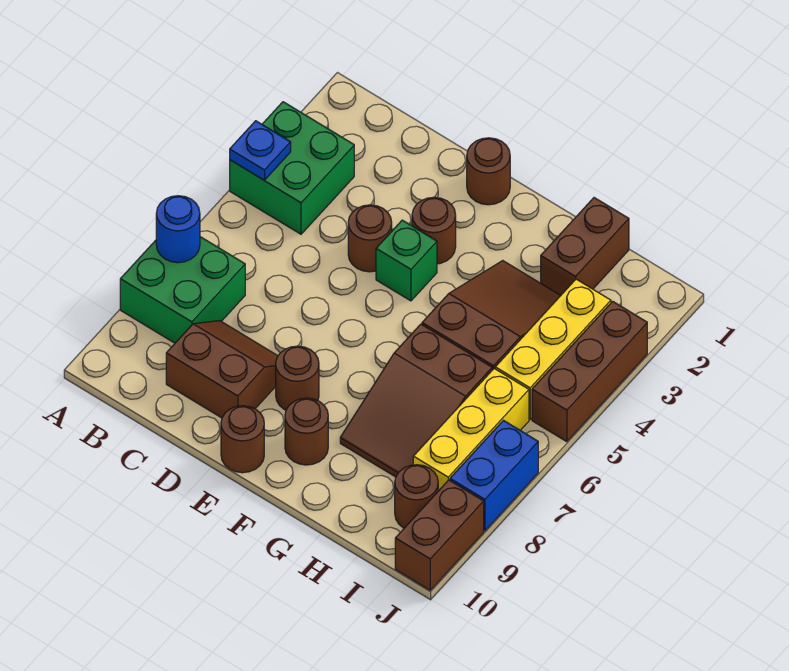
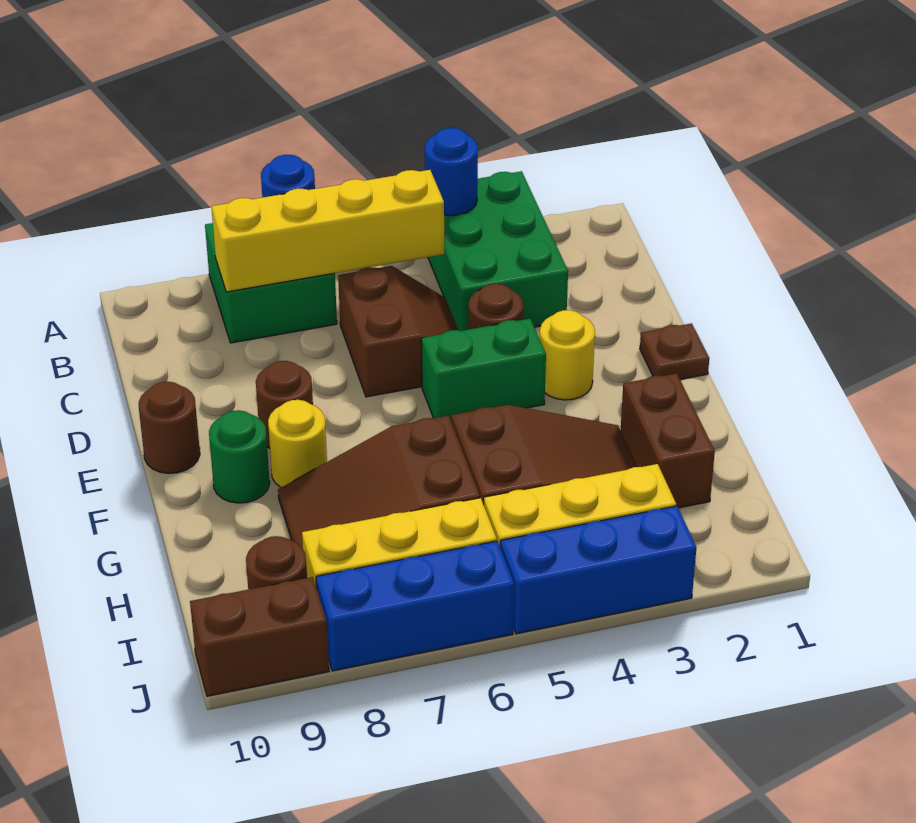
green brick A3:B4 level 1 -> green brick A3:C4 level 1
blue plate A4 level 2 -> blue round brick A4 level 2
none -> yellow brick B5:B8 level 2
brown slope C8:D9 level 1 top 9 -> brown slope C5:D6 level 1 top 6
brown round brick E1 level 1 -> brown plate E1 level 1
brown round brick E3 level 1 -> yellow round brick E3 level 1
green brick E4 level 1 -> green brick E4:E5 level 1
none -> yellow round brick F8 level 1
brown round brick F9 level 1 -> green round brick F9 level 1
brown brick H1:H2 level 1 -> brown brick G2:H2 level 1
brown brick J3:J5 level 1 -> blue brick J3:J5 level 1
blue brick J7:J8 level 1 -> blue brick J6:J8 level 1

